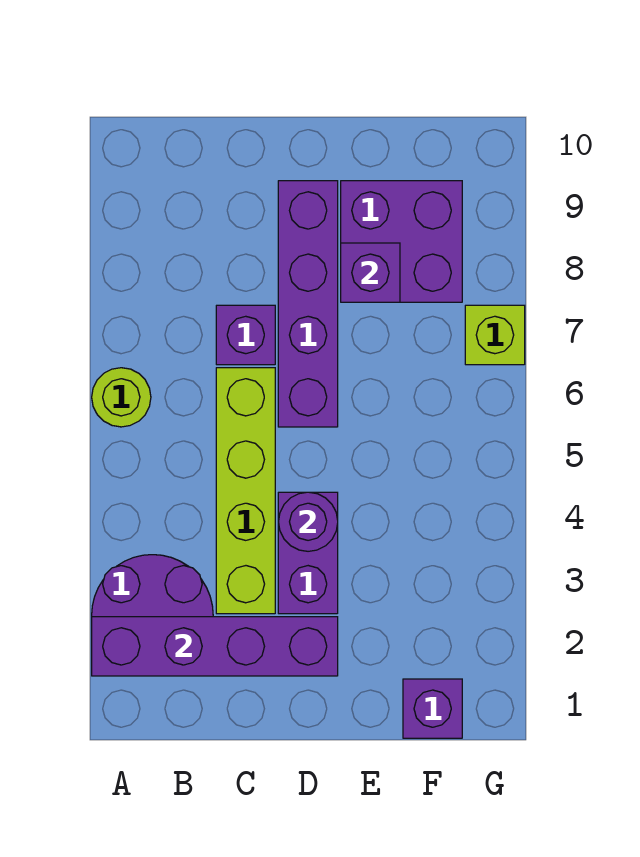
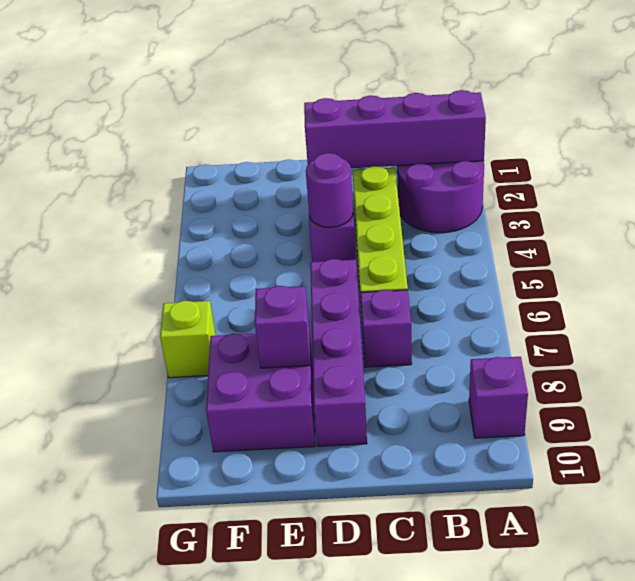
lime round brick A6 level 1 -> none
purple brick F1 level 1 -> purple brick A9 level 1

